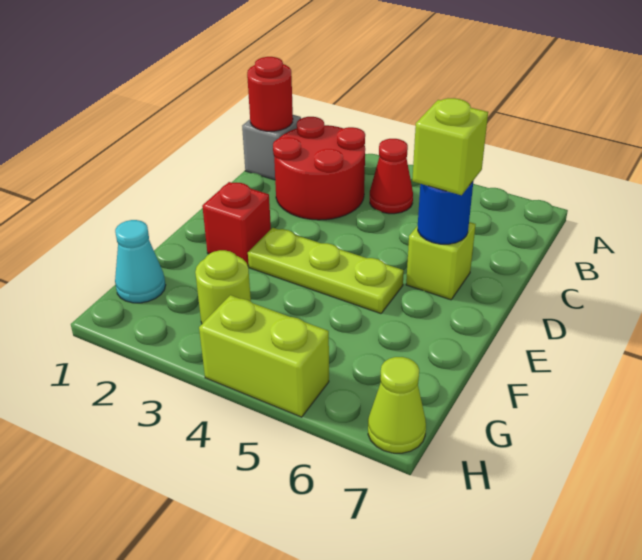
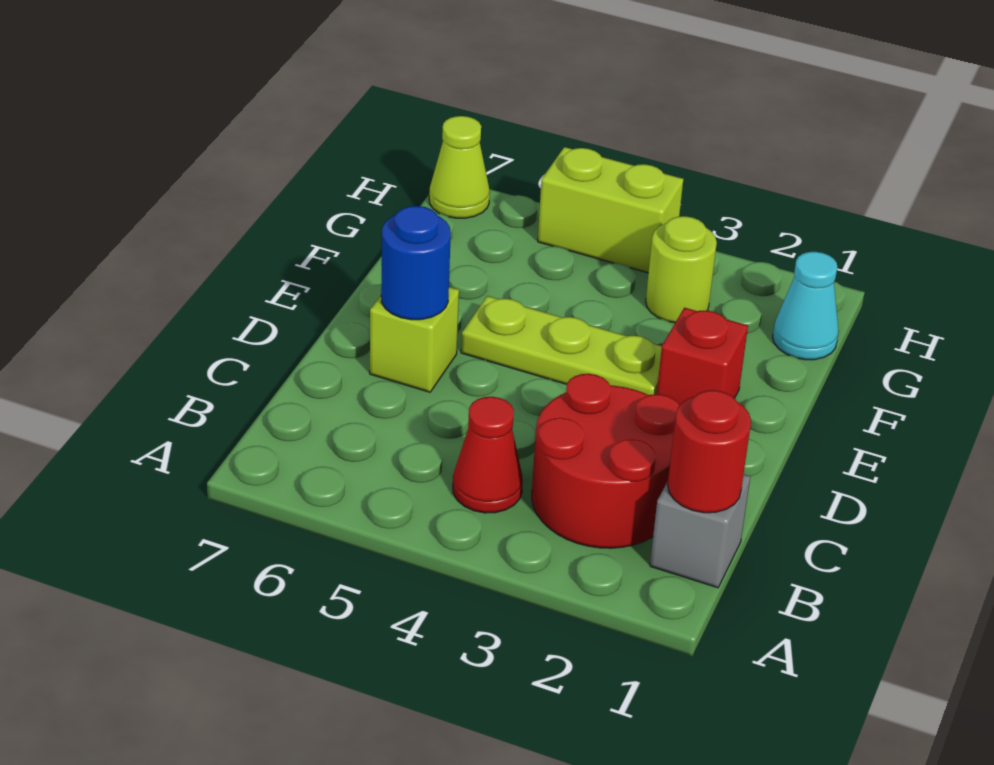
lime brick D6 level 3 -> none

